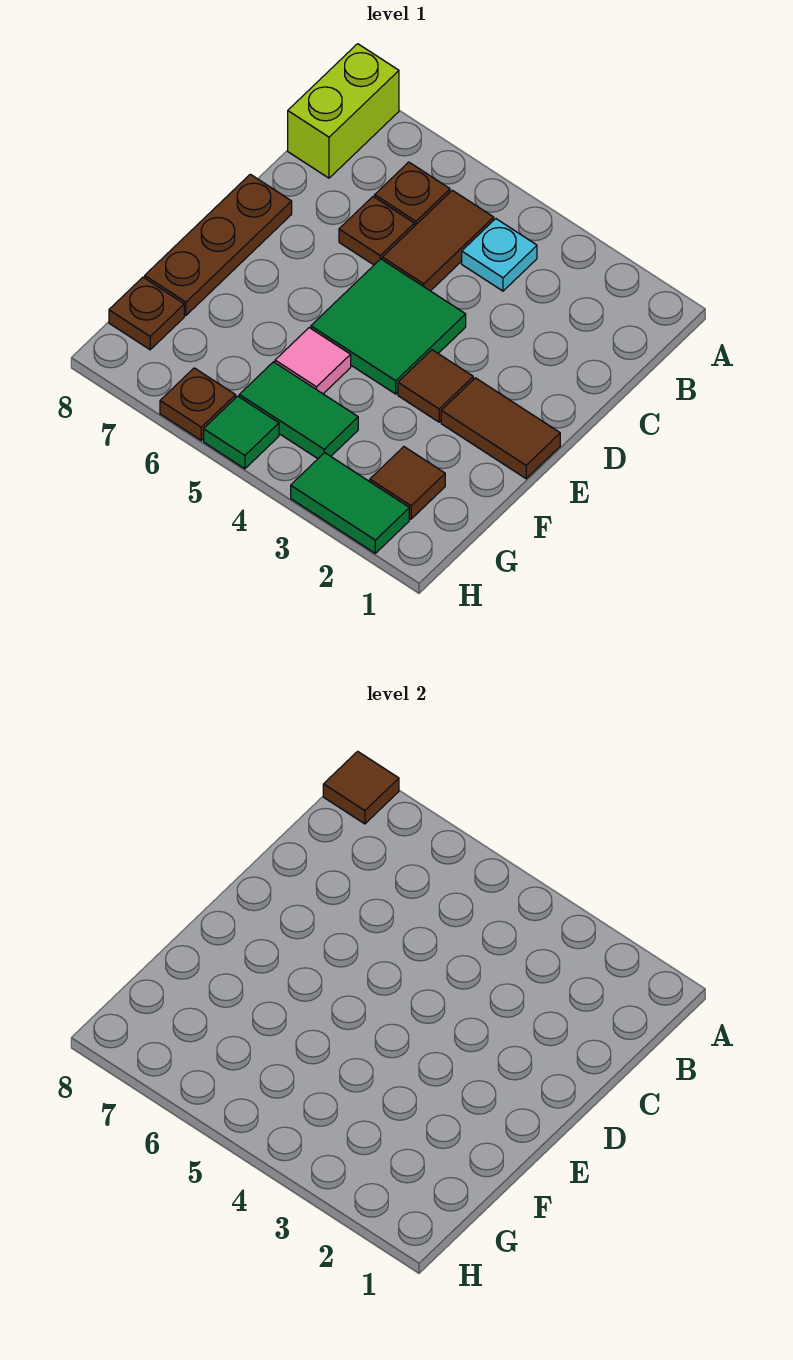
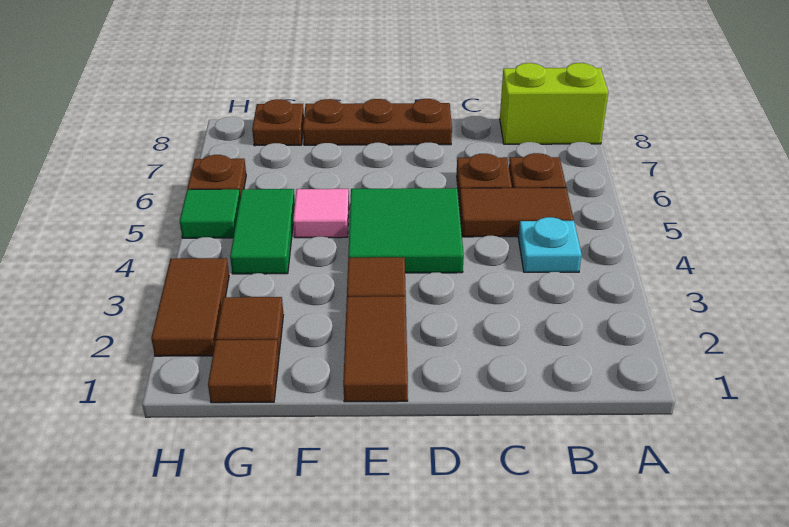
brown tile A8 level 2 -> brown tile G1 level 1
green tile H2:H3 level 1 -> brown tile H2:H3 level 1

